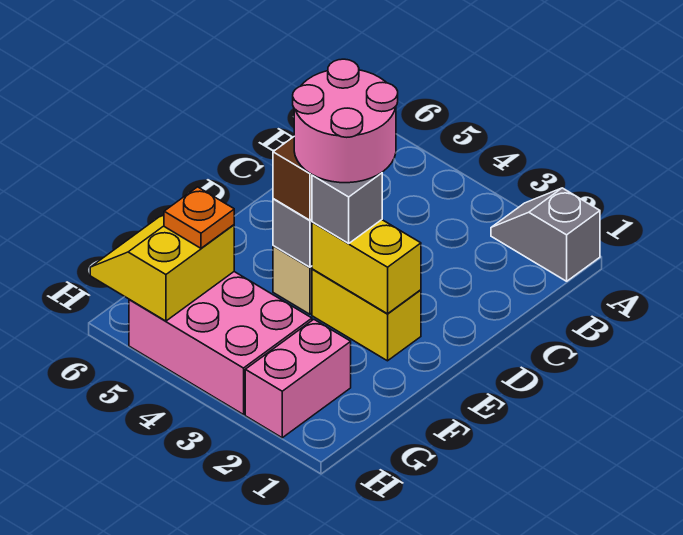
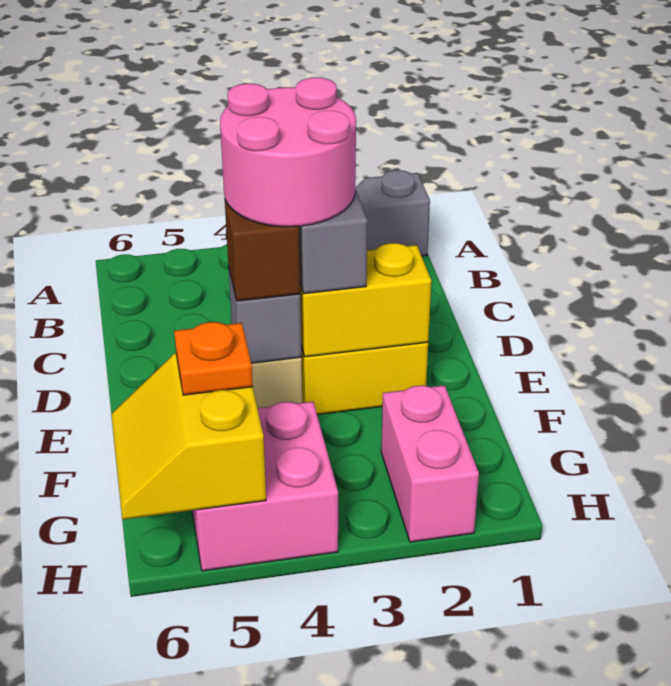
pink brick G3:H5 level 1 -> pink brick G4:H5 level 1

